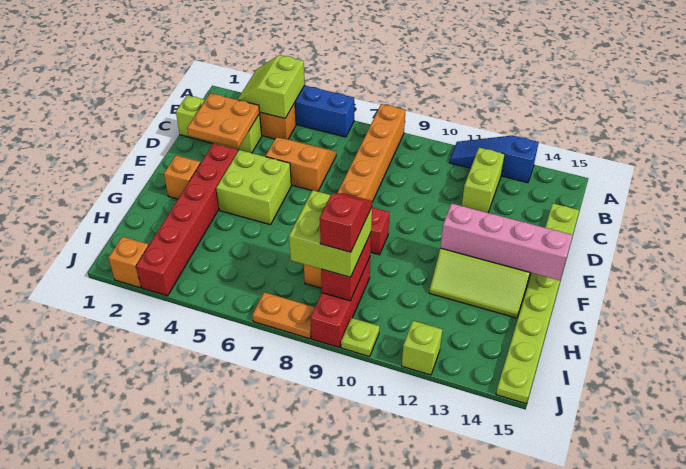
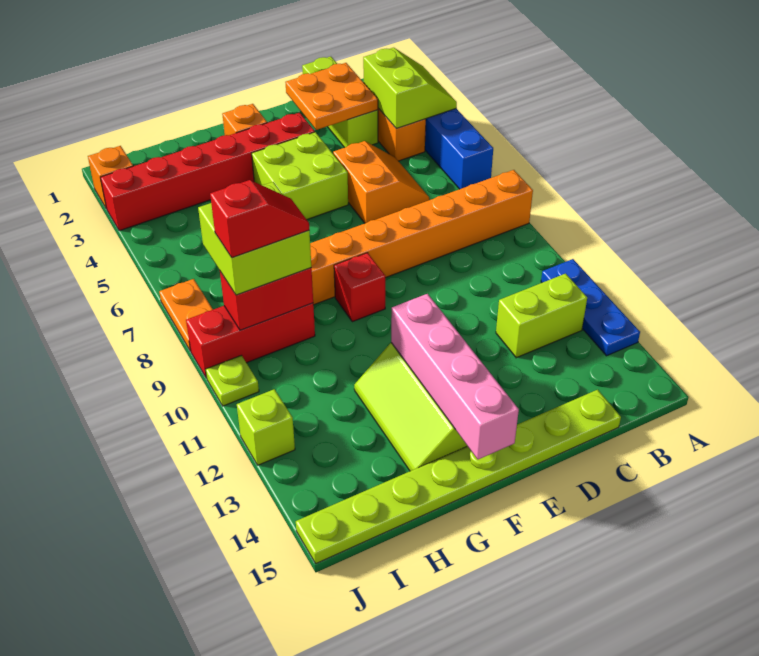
lime slope A3:B4 level 2 top 4 -> lime slope A3:B4 level 2 top B
blue slope A11:A13 level 1 top 13 -> blue plate A11:A13 level 1

